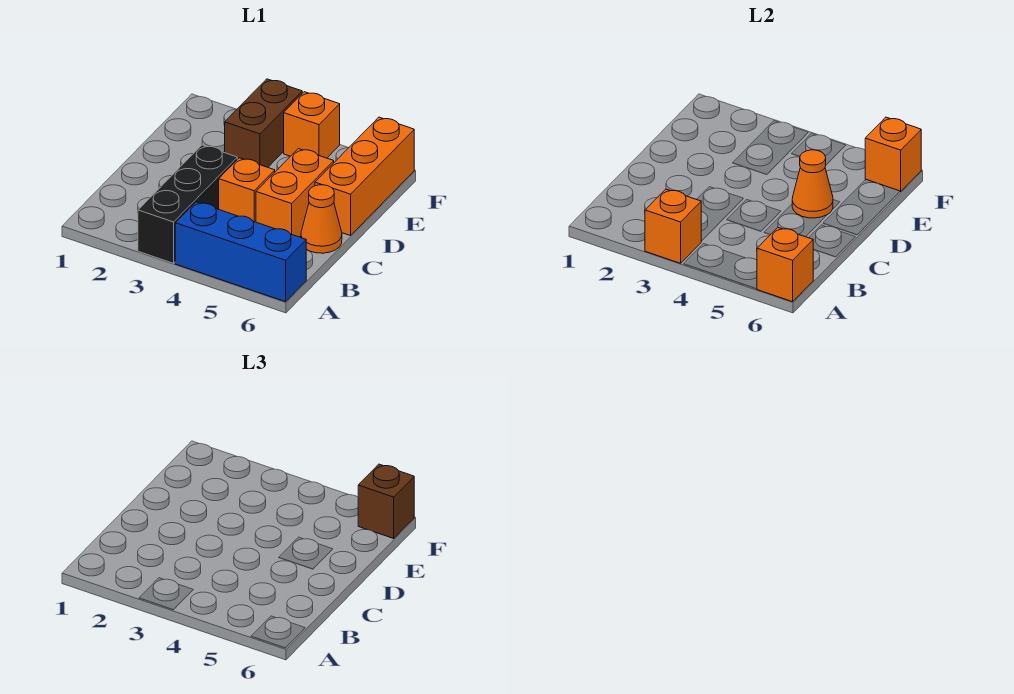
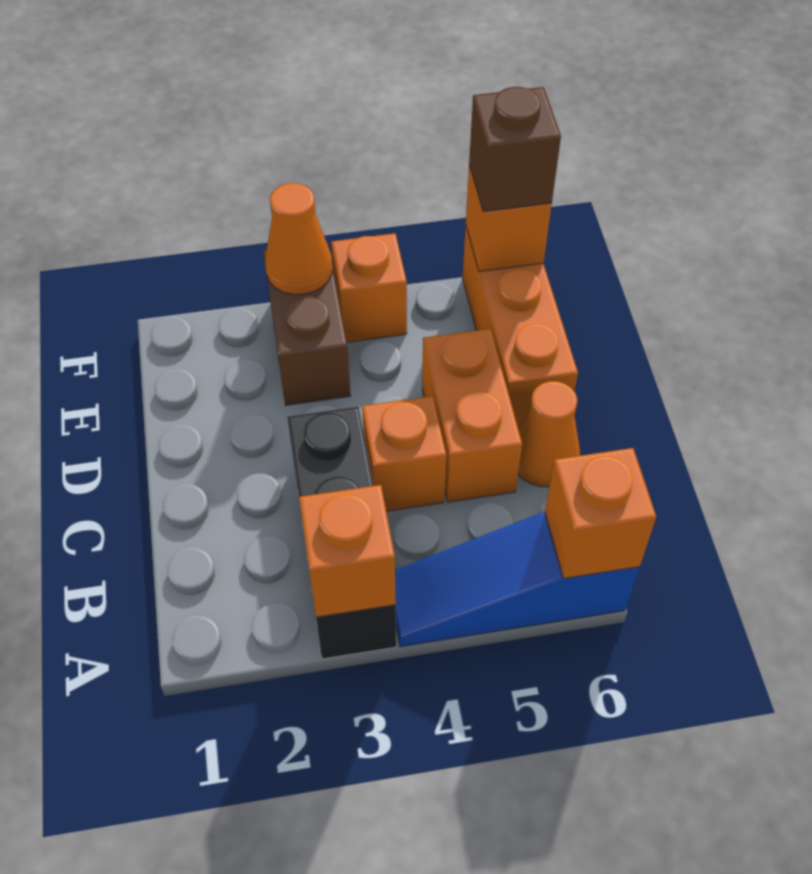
blue brick A4:A6 level 1 -> blue slope A4:A6 level 1 top 6
orange cone D5 level 2 -> orange cone F3 level 2

